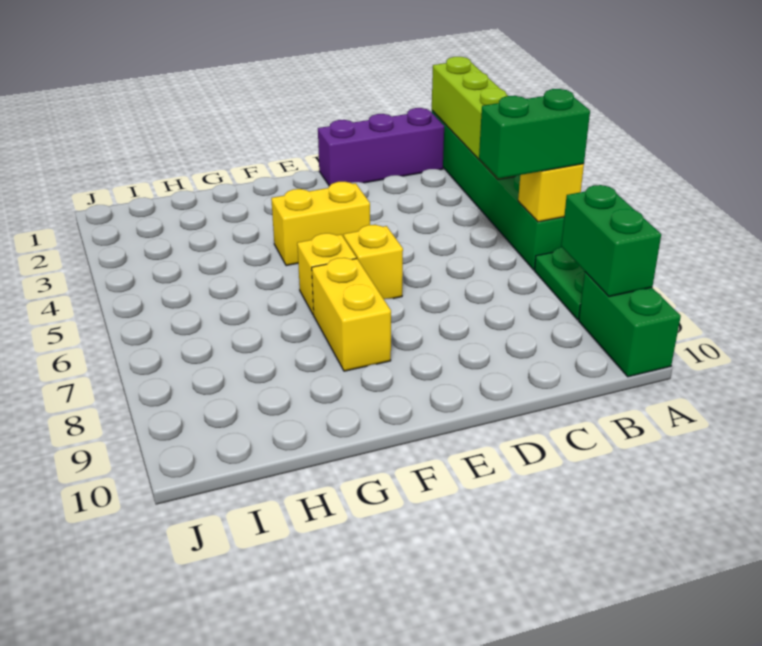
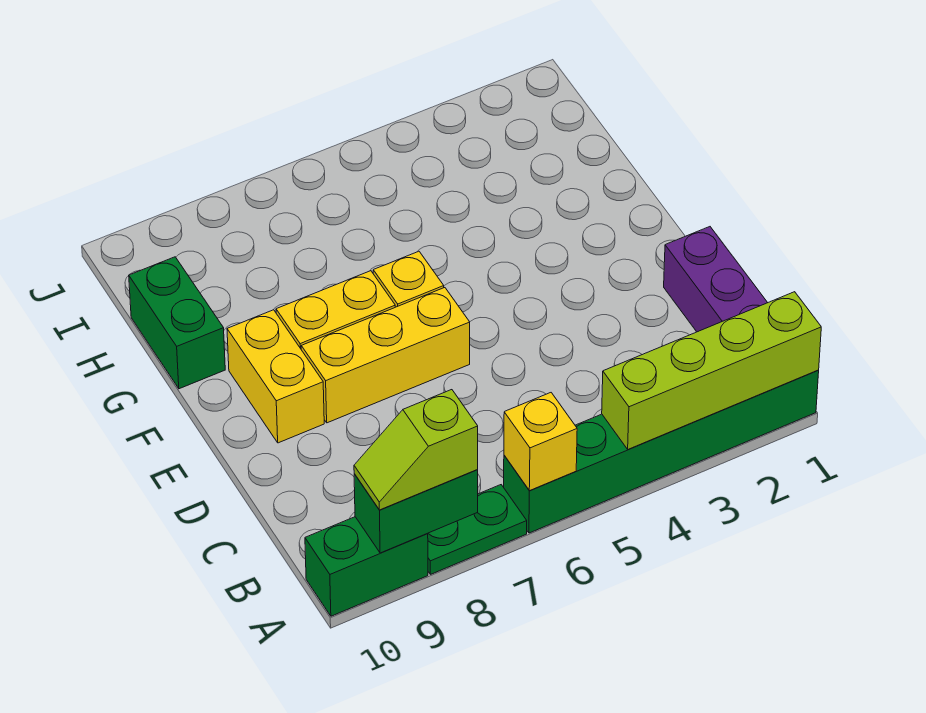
green brick A6:B6 level 3 -> green brick G10:H10 level 1
none -> lime slope A8:A9 level 3 top 8
yellow brick E4:F4 level 1 -> yellow brick E9:F9 level 1
yellow brick E6 level 1 -> yellow brick E6:E8 level 1

